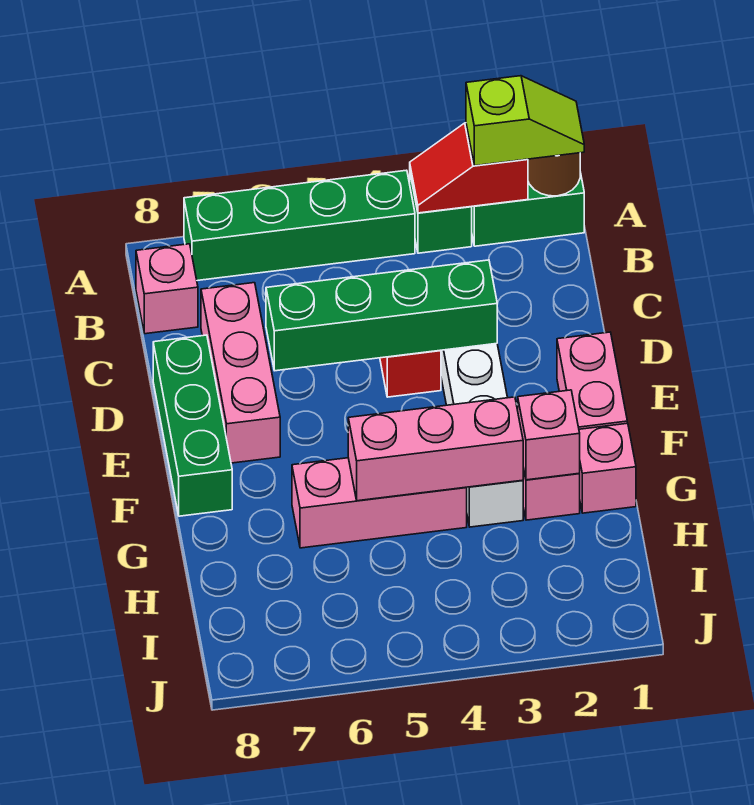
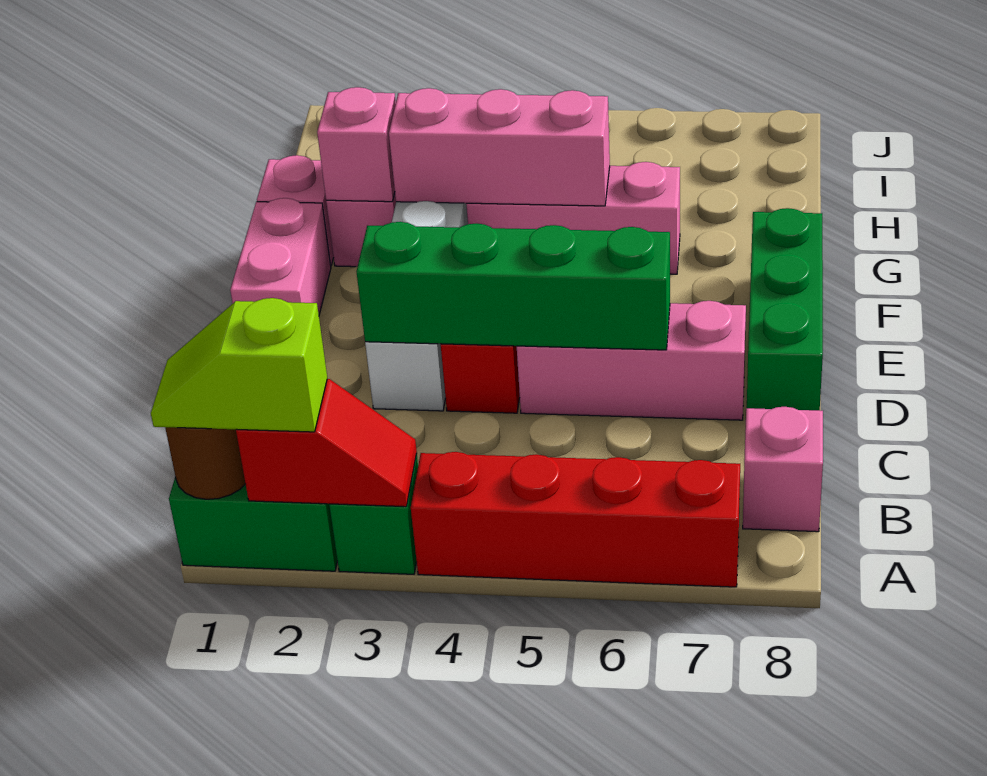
green brick A4:A7 level 1 -> red brick A4:A7 level 1
pink brick C7:E7 level 1 -> pink brick D5:D7 level 1

